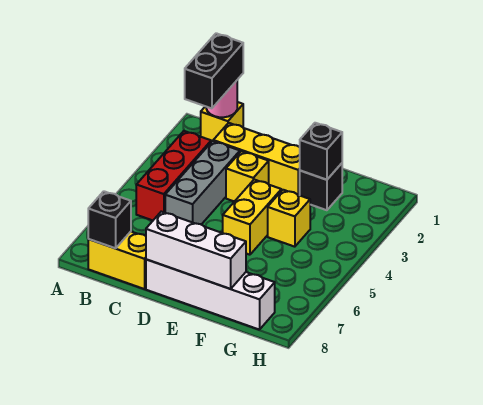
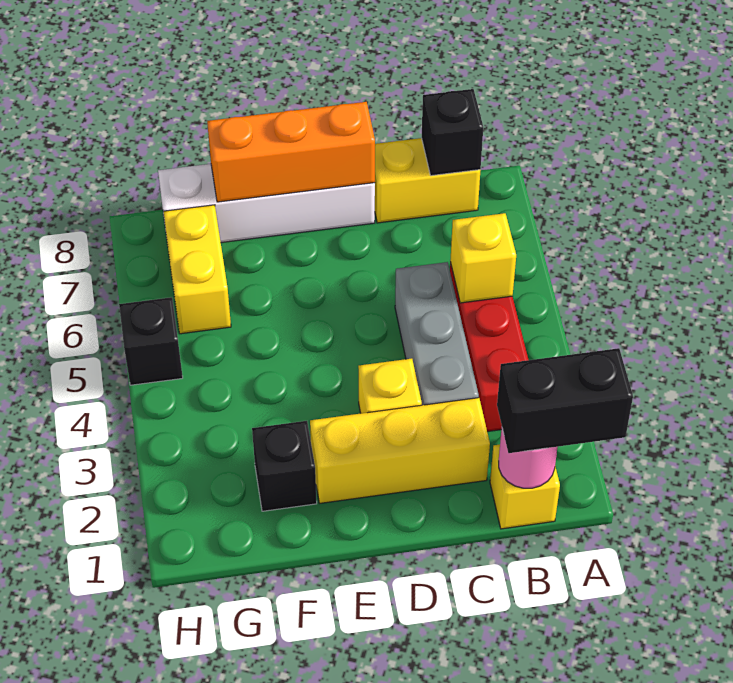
black brick B1:B2 level 3 -> black brick A1:B1 level 3
white brick D8:F8 level 2 -> orange brick D8:F8 level 2
yellow brick E4:E5 level 1 -> yellow brick G6:G7 level 1
black brick F2 level 2 -> black brick H5 level 1
yellow brick F4 level 1 -> yellow brick B5 level 2

